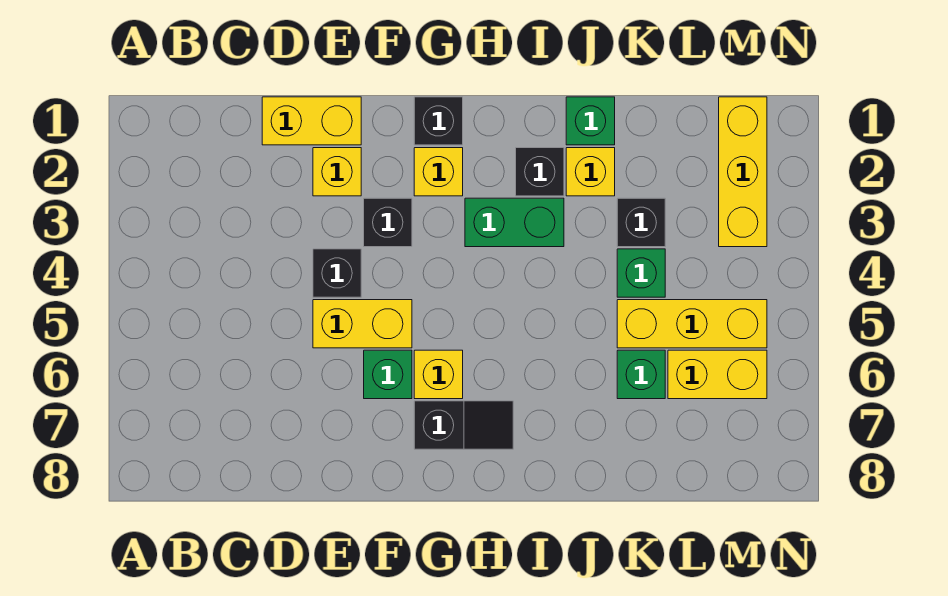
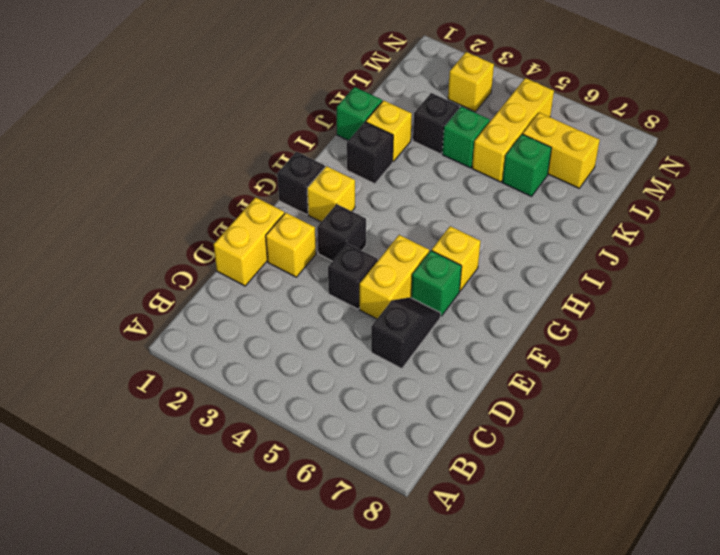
black slope G7:H7 level 1 top G -> black slope D6:E6 level 1 top D
green brick H3:I3 level 1 -> none
yellow brick L6:M6 level 1 -> yellow brick L6:L7 level 1
yellow brick M1:M3 level 1 -> yellow brick M3 level 1

